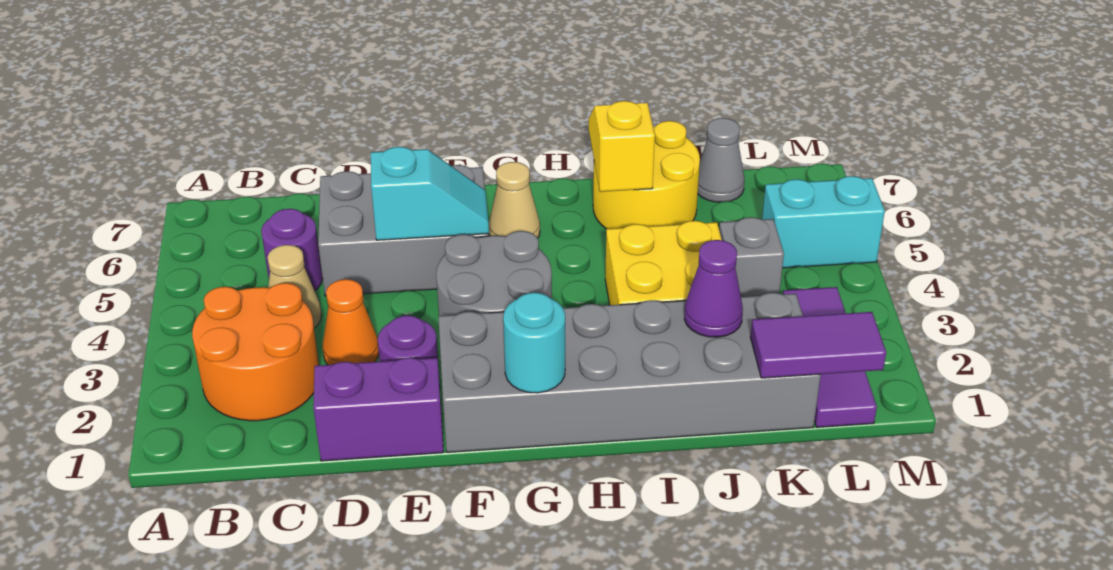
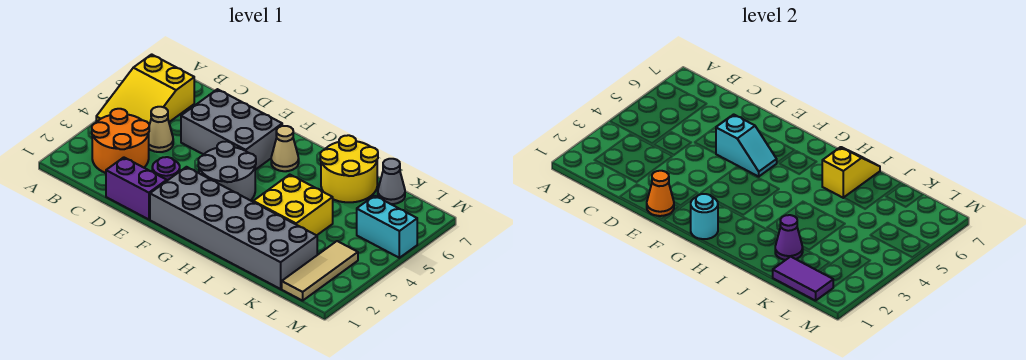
none -> yellow slope A4:B6 level 1 top 6
purple round brick C5 level 1 -> none
orange cone D3 level 1 -> orange cone E1 level 2
grey brick K4 level 1 -> none
purple tile L1:L3 level 1 -> tan tile L1:L3 level 1

